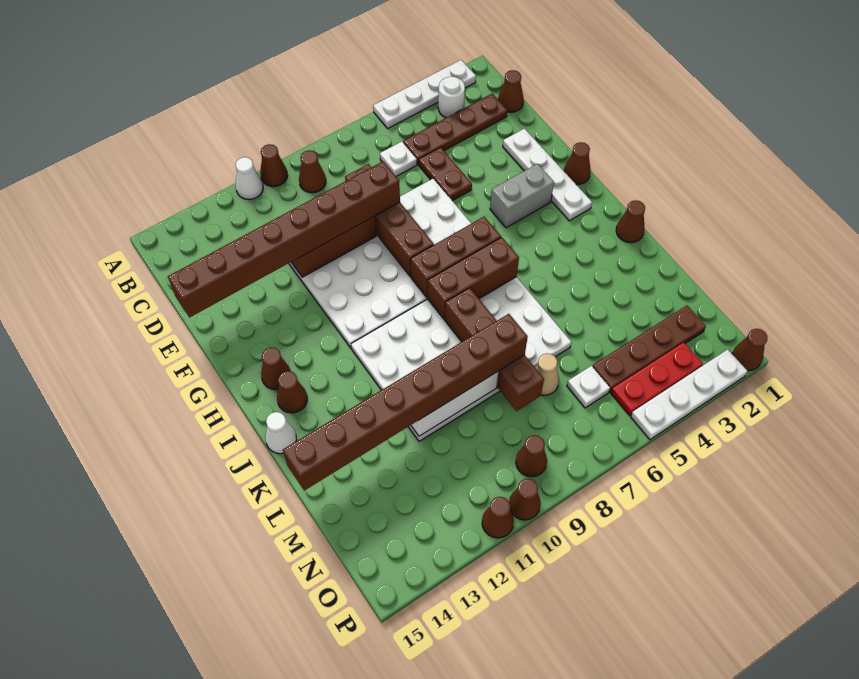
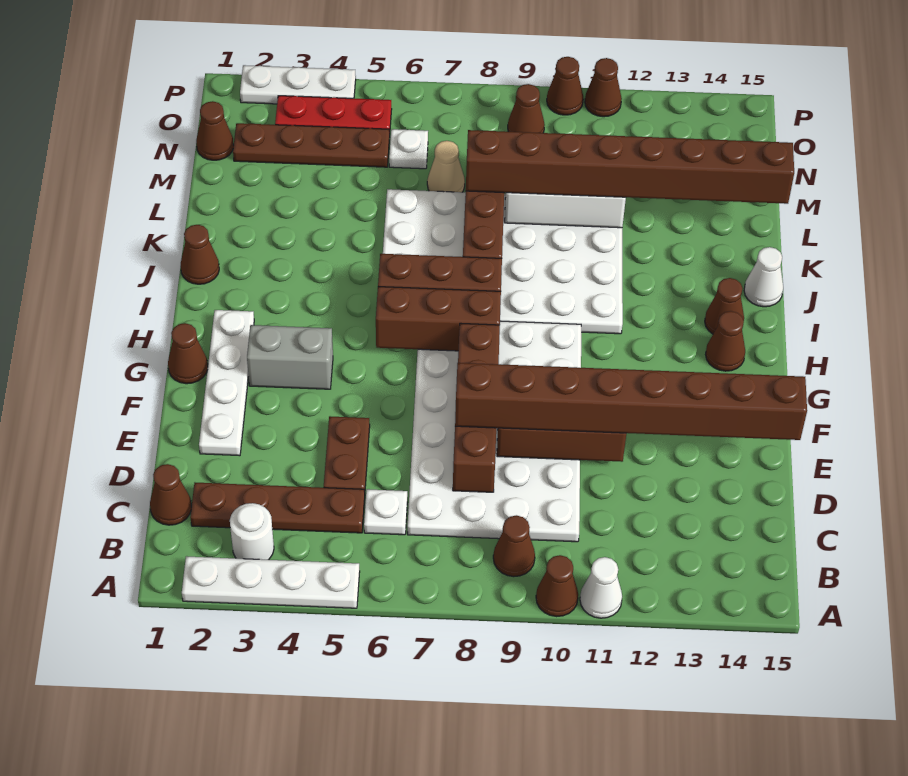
white plate E6:H11 level 1 -> white plate C7:H10 level 1
brown cone P1 level 1 -> brown cone N1 level 1
white plate P2:P5 level 1 -> white plate P2:P4 level 1

